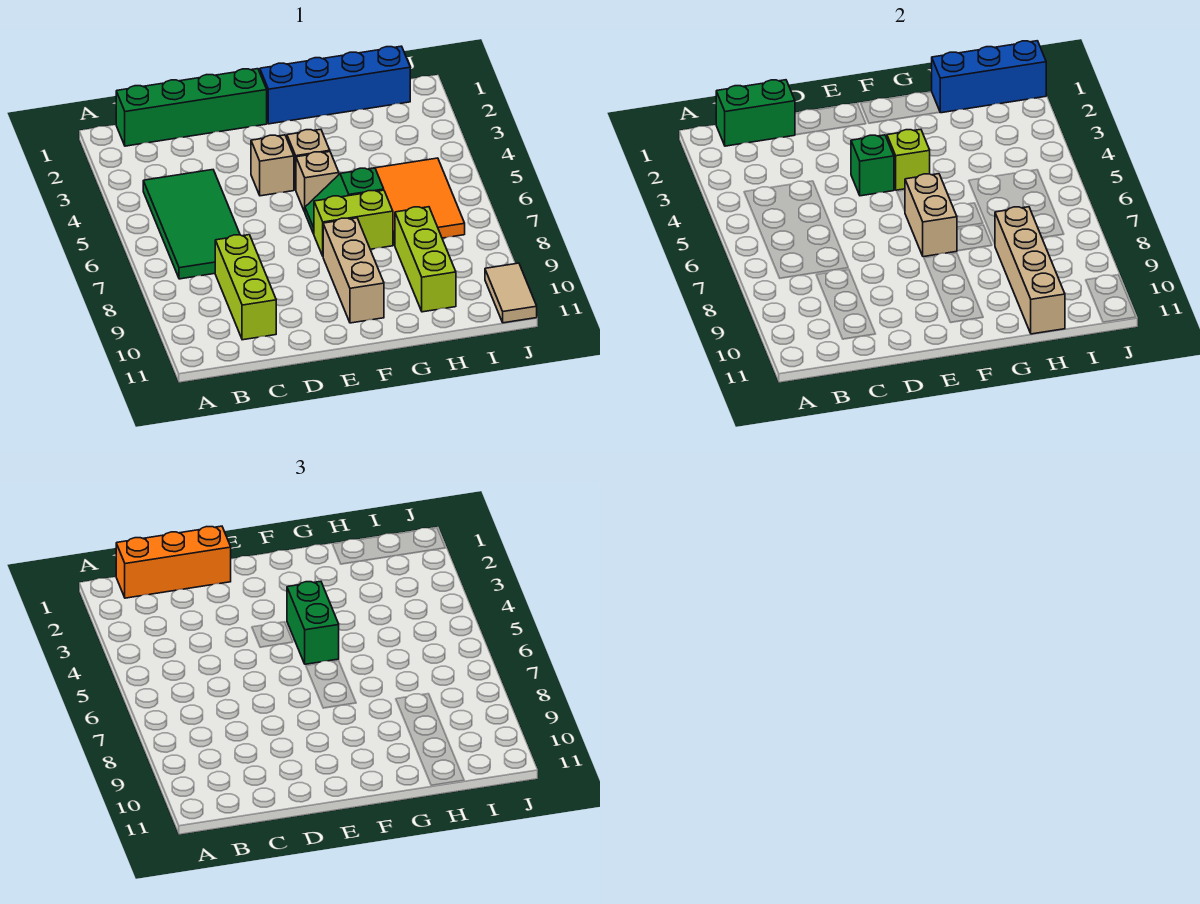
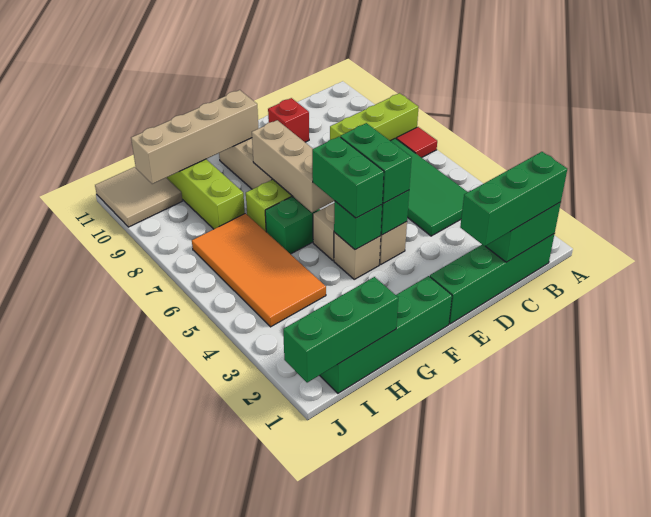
none -> red tile A7 level 1
orange brick B1:D1 level 3 -> green brick B1:D1 level 3
lime brick C8:C10 level 1 -> lime brick A8:C8 level 1
none -> red brick D10 level 1
none -> green brick E4:E5 level 3
blue brick F1:I1 level 1 -> green brick F1:I1 level 1
lime brick F4 level 2 -> green brick F4 level 2
tan brick F6:F7 level 2 -> tan brick F6:F8 level 2
blue brick H1:J1 level 2 -> green brick H1:J1 level 2
orange tile H5:I7 level 1 -> orange tile H4:I7 level 1
tan brick H8:H11 level 2 -> tan brick F10:I10 level 2
tan tile J10:J11 level 1 -> tan tile I10:J11 level 1

